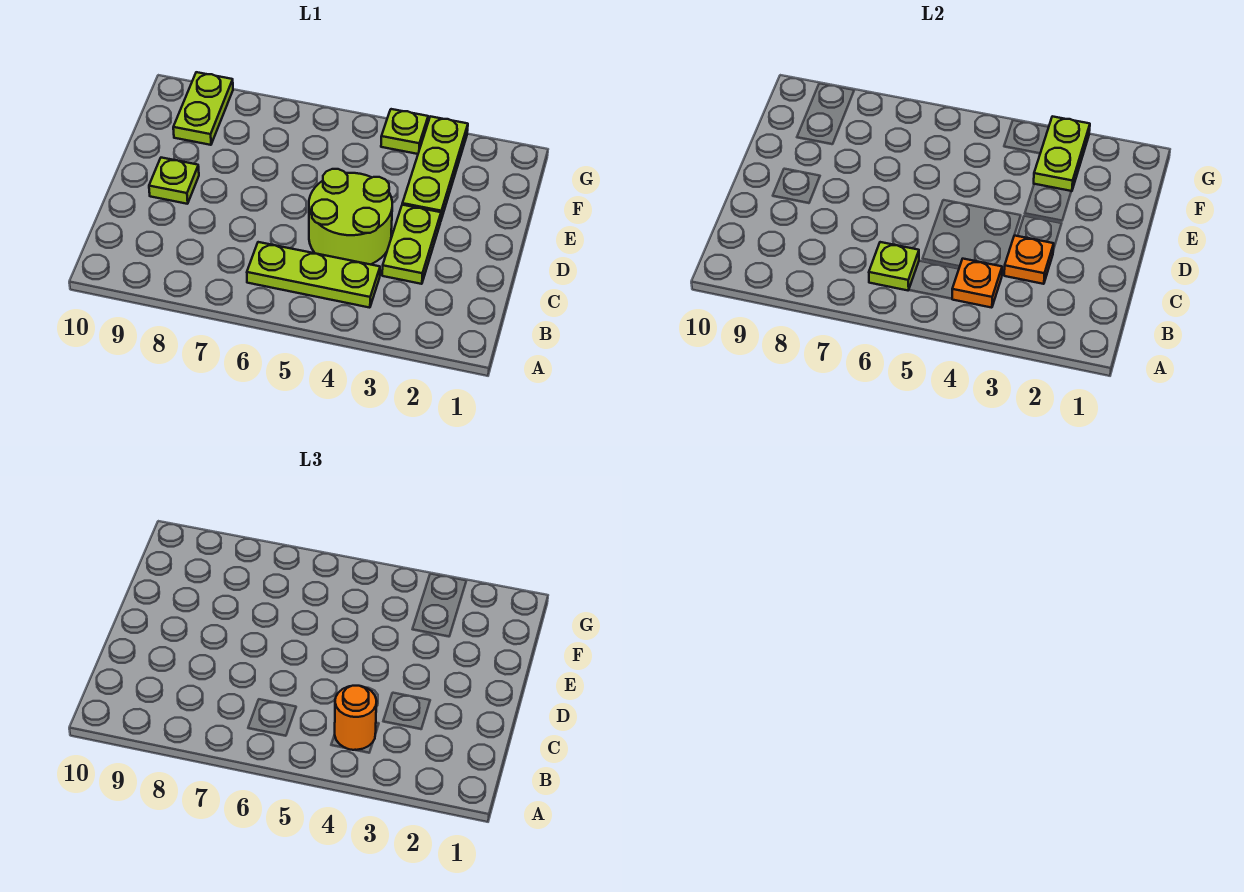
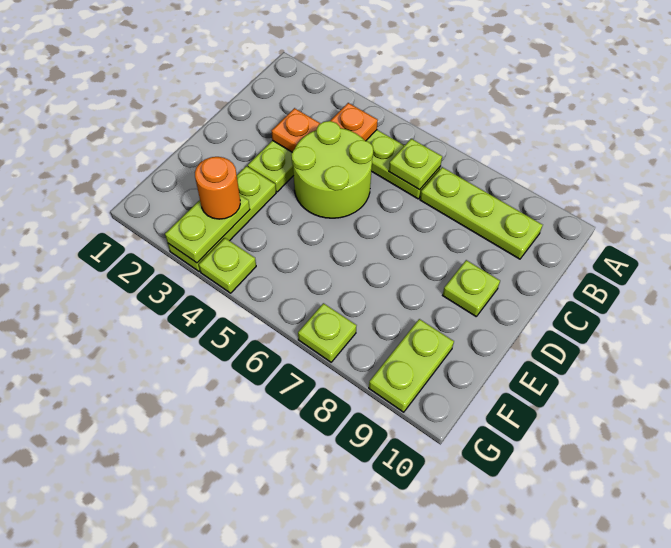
orange round brick B4 level 3 -> orange round brick F3 level 3
none -> lime plate B7:B9 level 1
none -> lime plate G7 level 1

